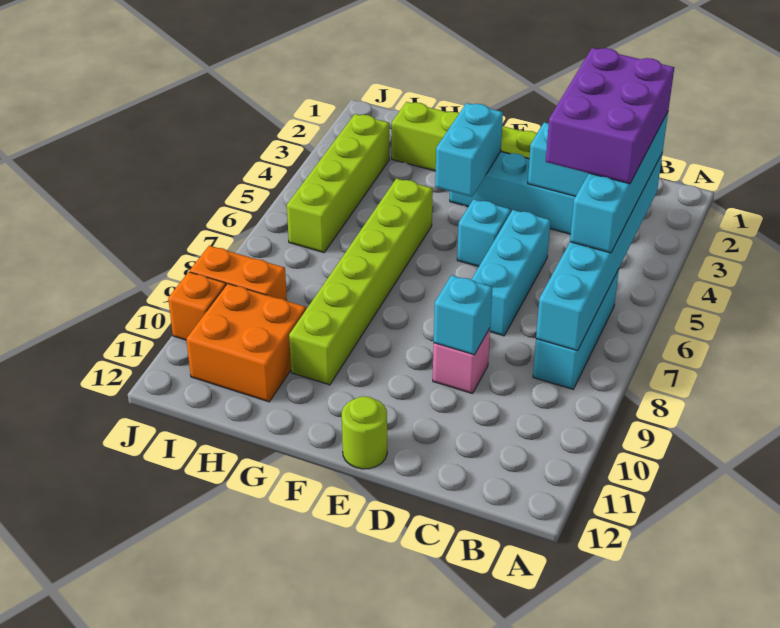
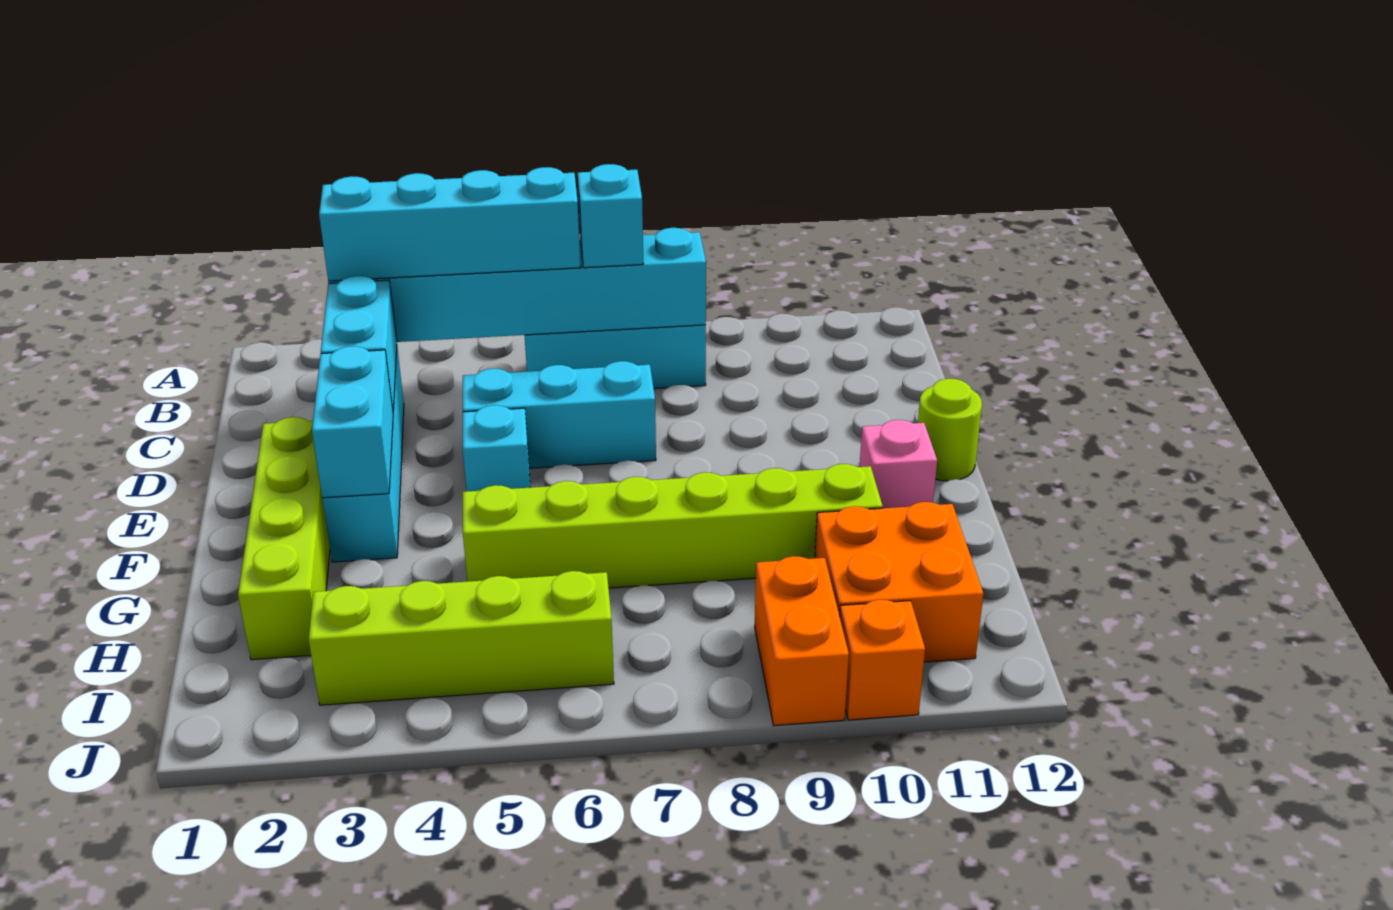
purple brick B3:C5 level 4 -> none
pink brick D9 level 1 -> pink brick F11 level 1
cyan brick D9 level 2 -> cyan brick B7 level 3
cyan brick F3:F4 level 2 -> cyan brick E3:F3 level 2

